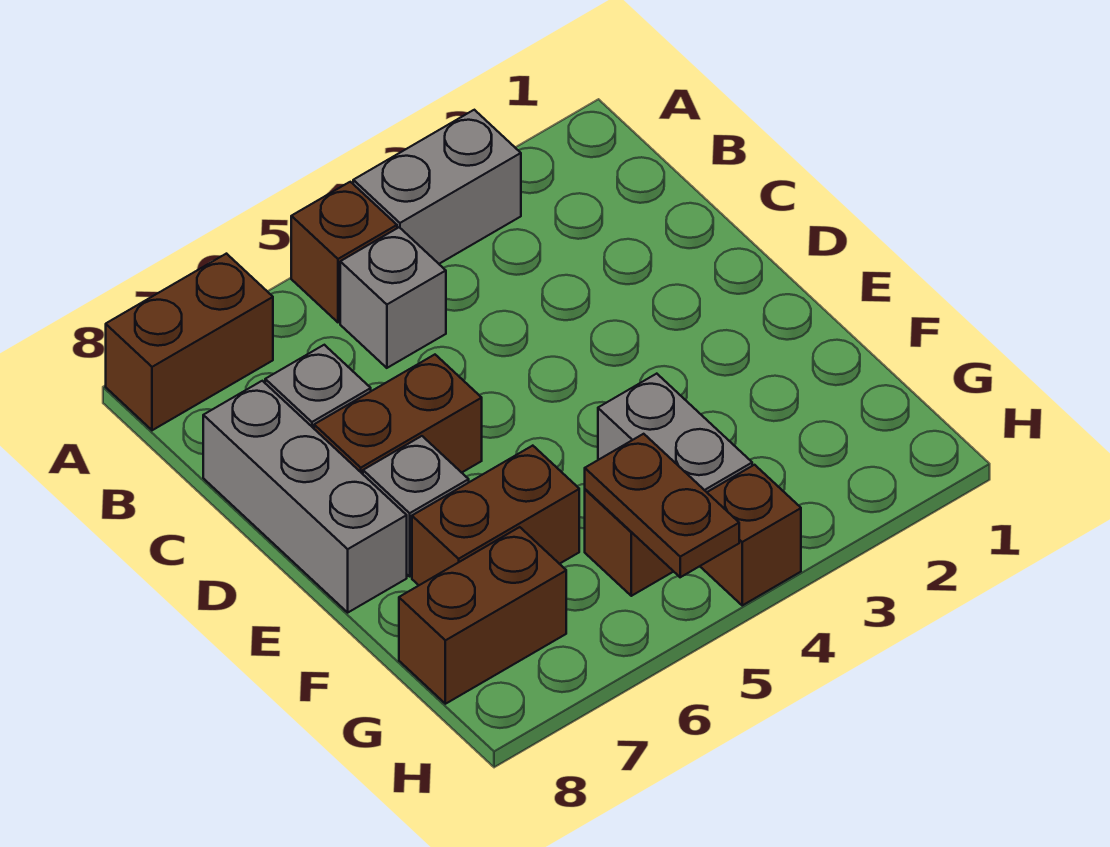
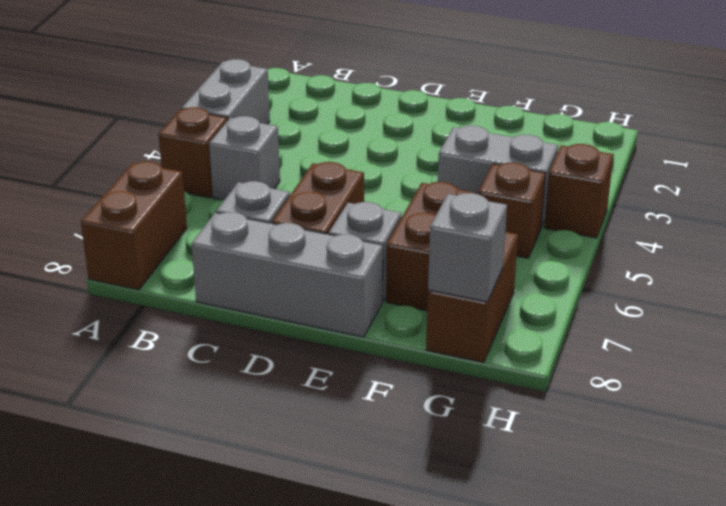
brown plate G5:H5 level 2 -> none
none -> grey brick G8 level 2

